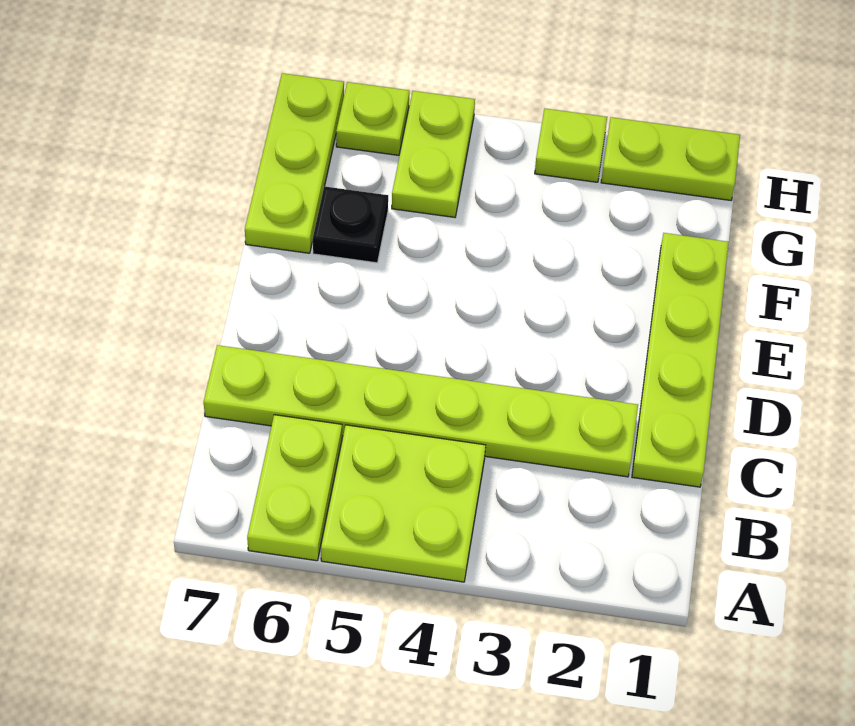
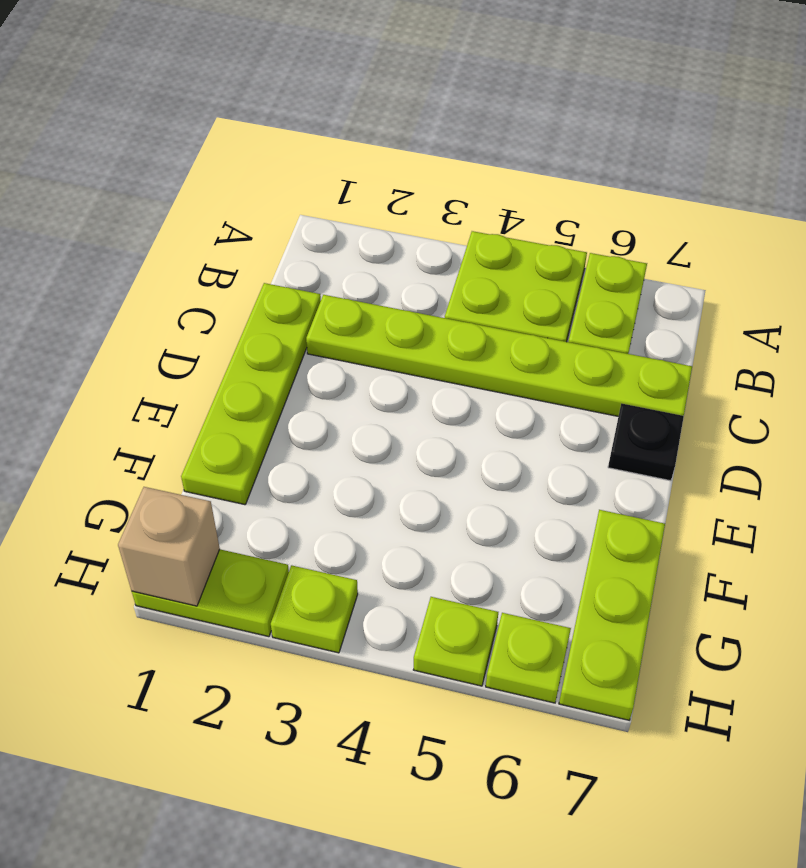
black plate F6 level 1 -> black plate D7 level 1
lime plate G5:H5 level 1 -> lime plate H5 level 1
none -> tan brick H1 level 2

